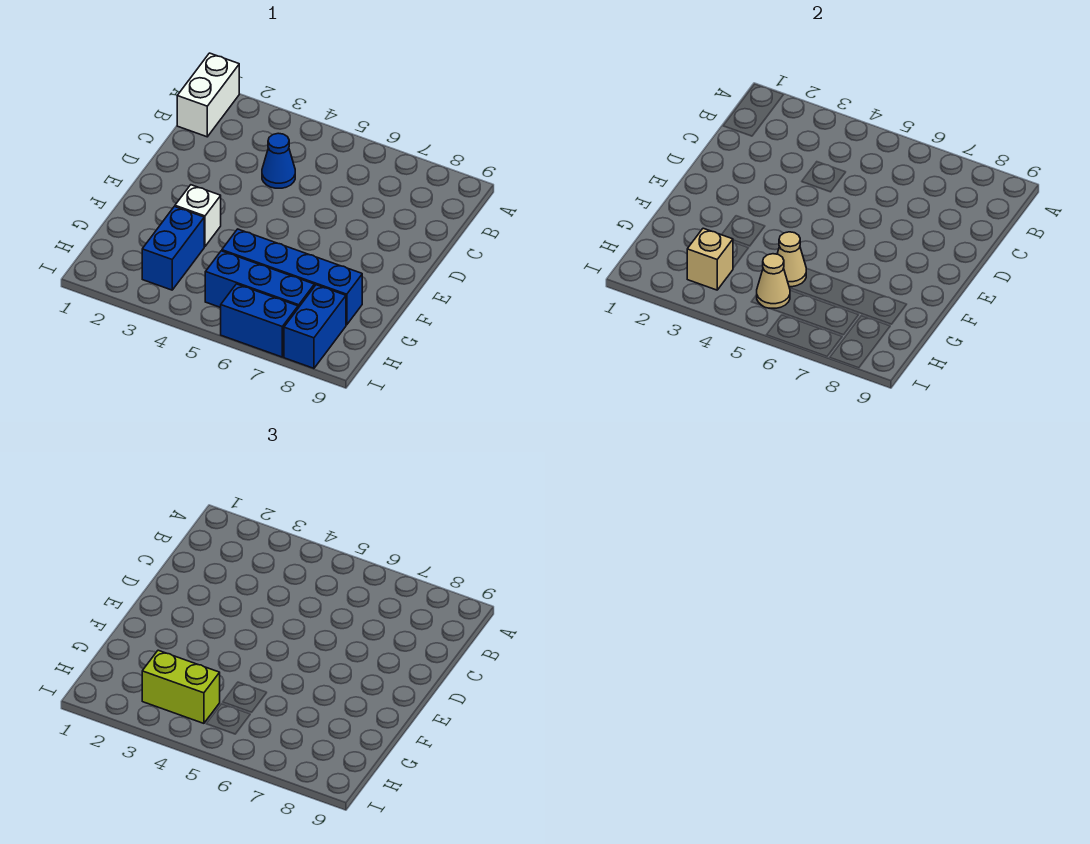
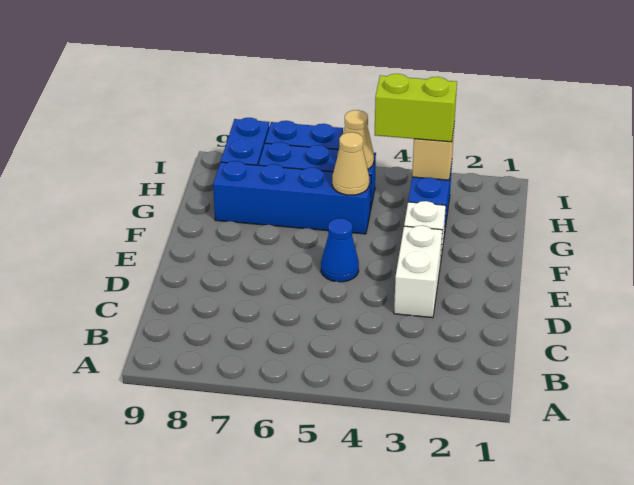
white brick A1:B1 level 1 -> white brick D3:E3 level 1
blue cone C4 level 1 -> blue cone E5 level 1

